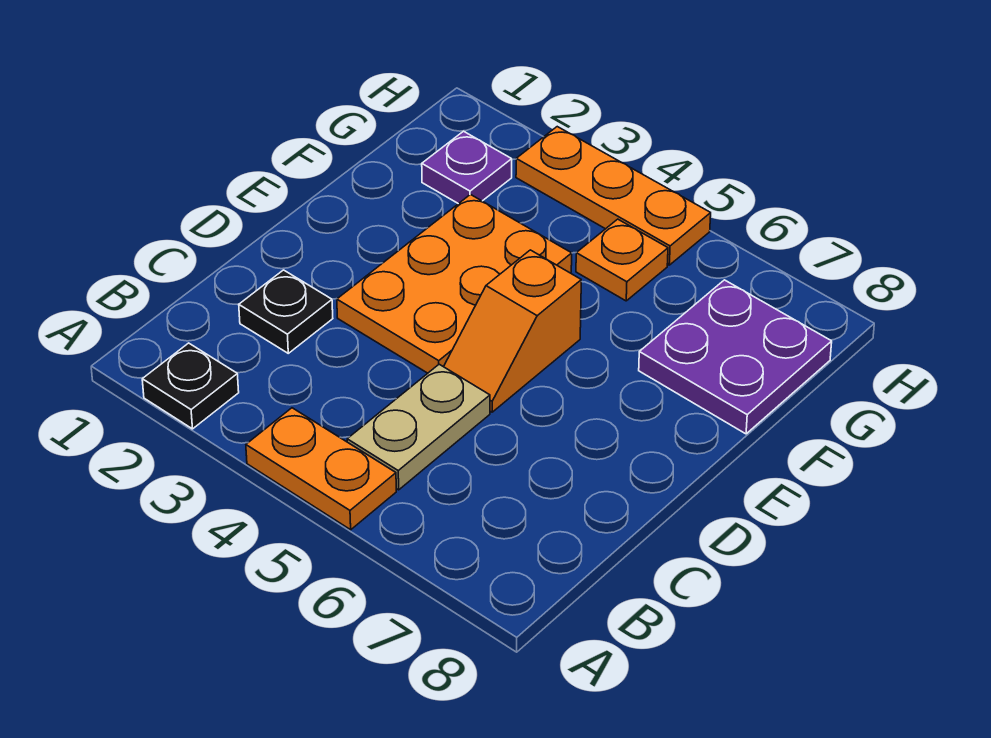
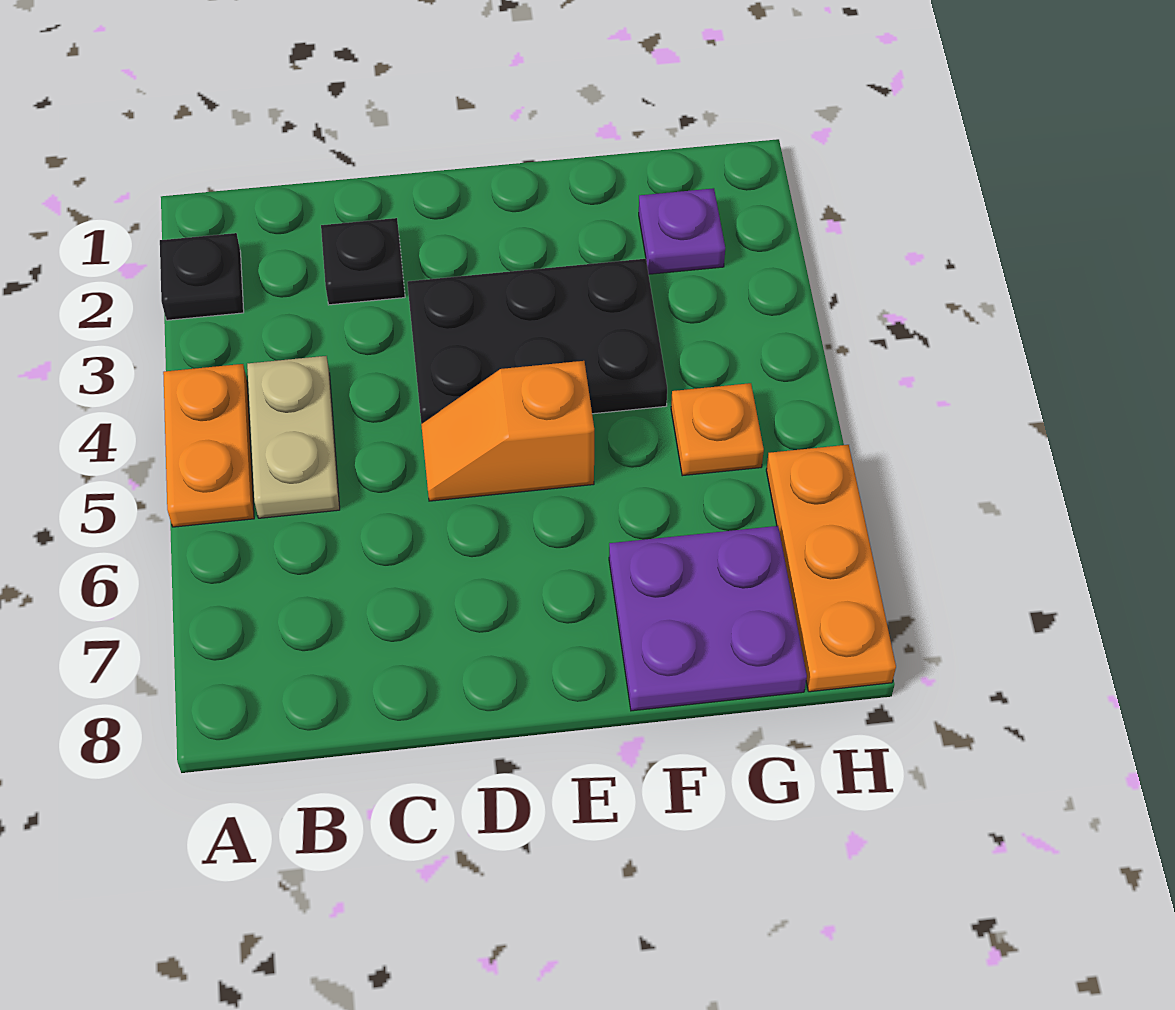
tan plate B5:C5 level 1 -> tan plate B4:B5 level 1
orange plate D3:F4 level 1 -> black plate D3:F4 level 1
orange plate H3:H5 level 1 -> orange plate H6:H8 level 1

